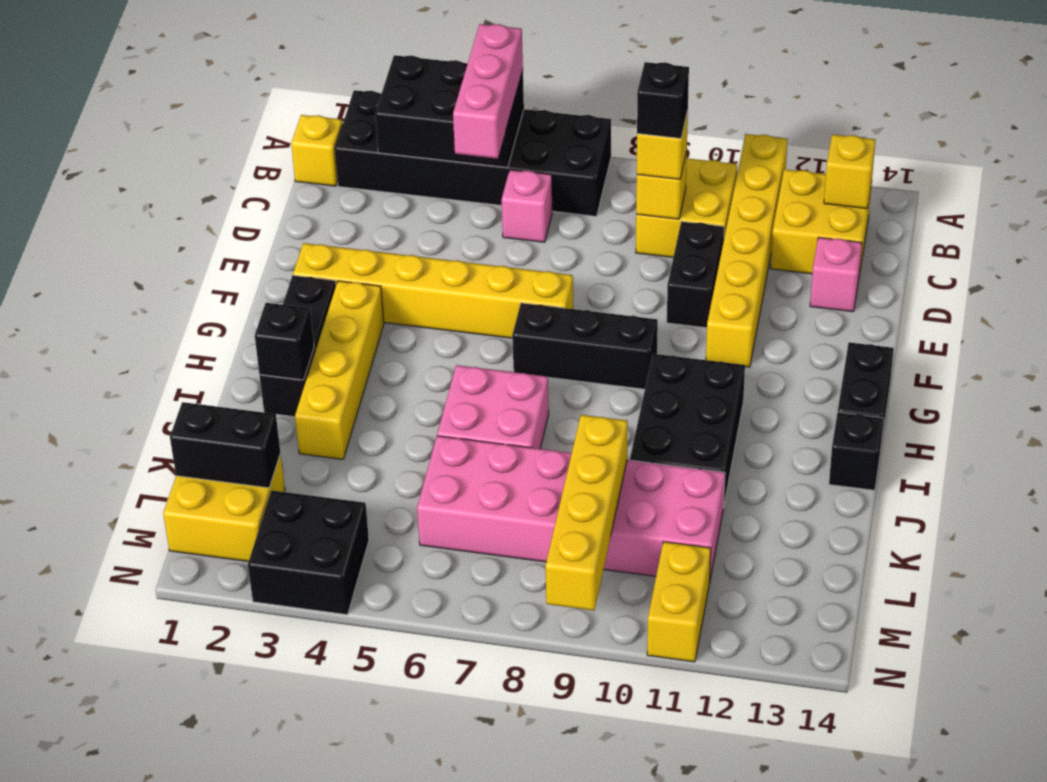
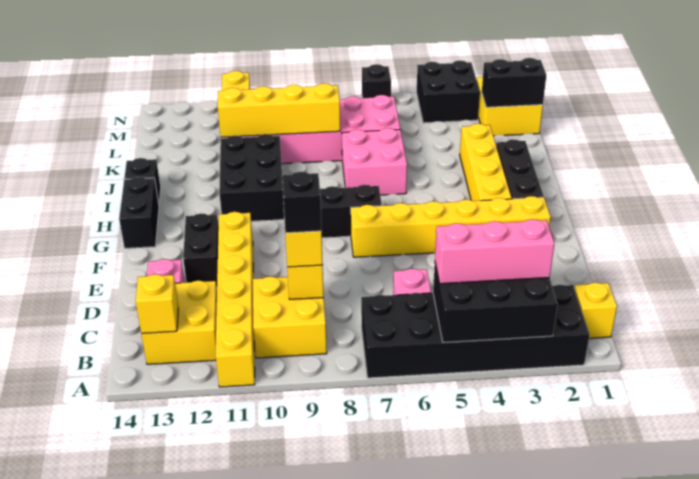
pink brick A5:C5 level 3 -> pink brick B3:B5 level 3
black brick D10:E10 level 1 -> black brick E12:F12 level 1
black brick I2 level 2 -> black brick N6 level 1
yellow brick K9:N9 level 2 -> yellow brick K8:K11 level 2

